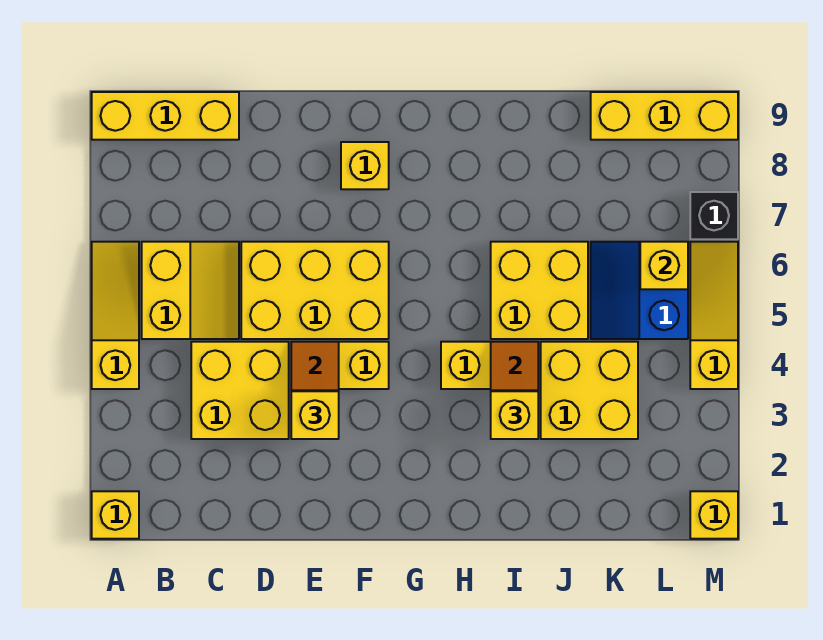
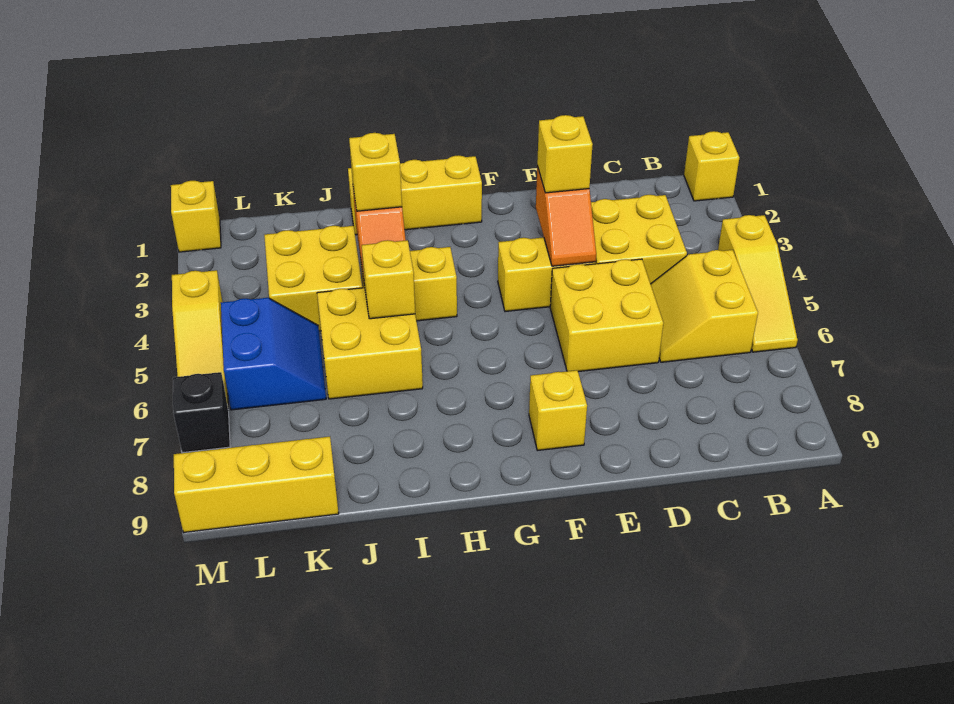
yellow brick A9:C9 level 1 -> yellow brick G1:I1 level 1
yellow brick D5:F6 level 1 -> yellow brick D5:E6 level 1
yellow brick L6 level 2 -> yellow brick I5 level 2

